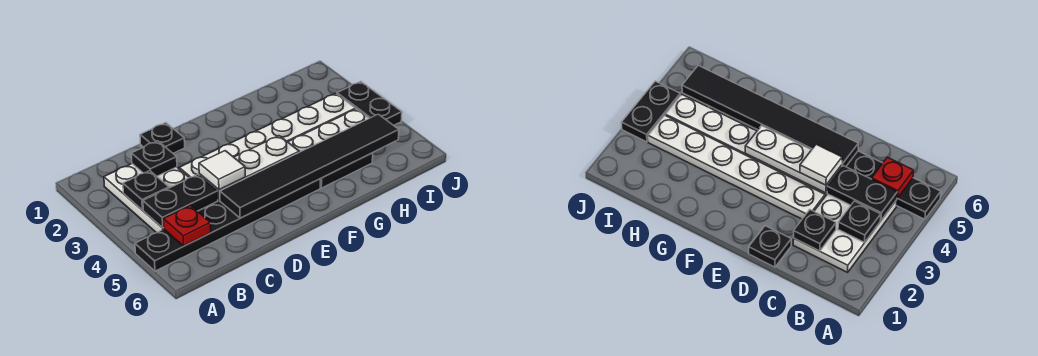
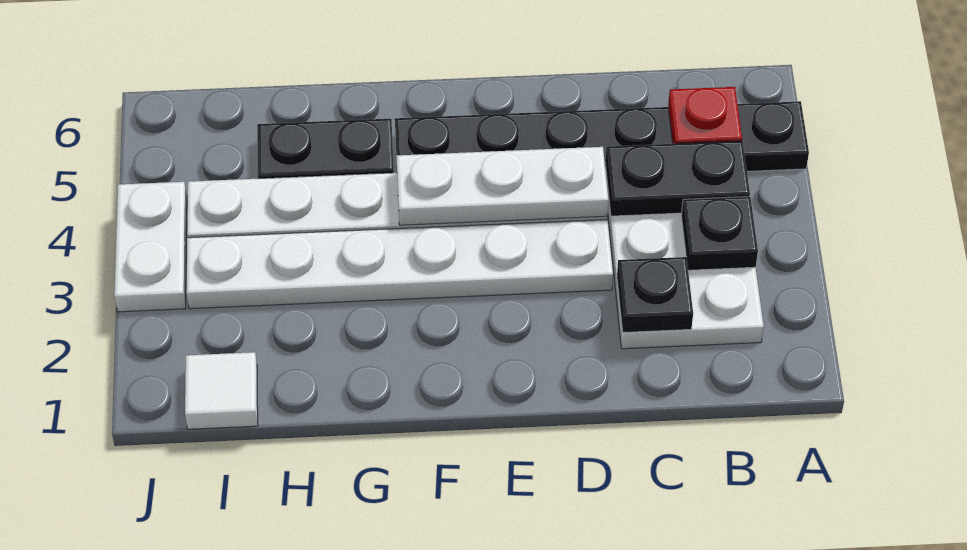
black plate D1 level 1 -> none
white tile D4 level 3 -> white tile I1 level 1
black tile D5:I5 level 2 -> none
black plate J3:J4 level 1 -> white plate J3:J4 level 1

